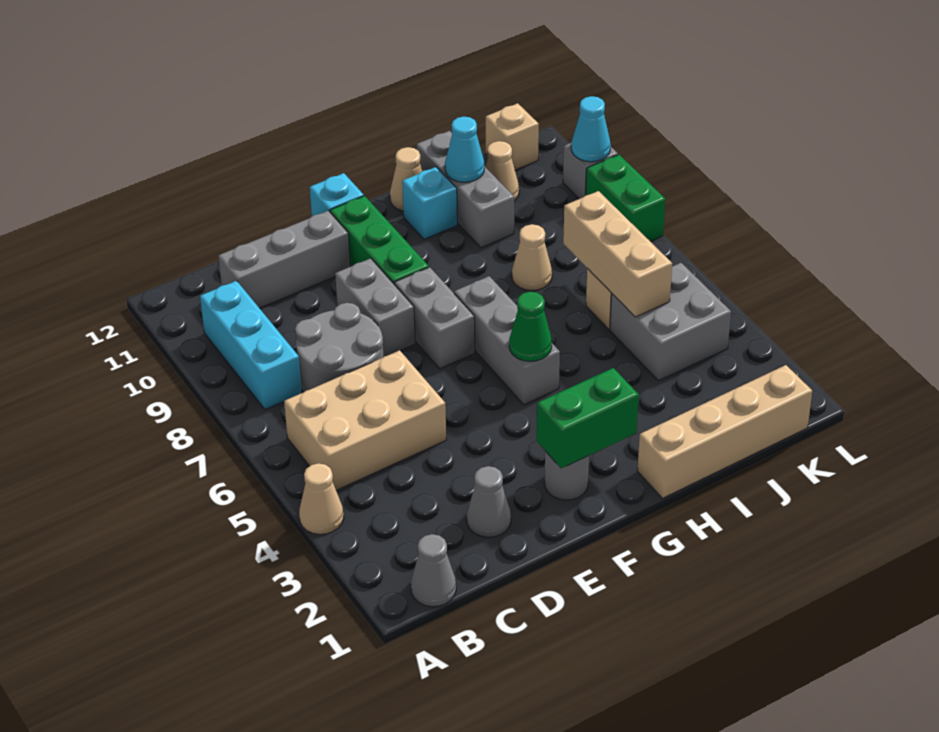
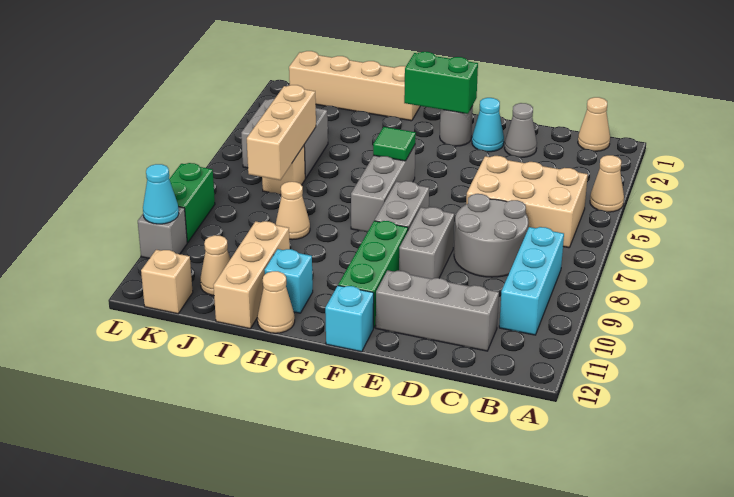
grey cone B1 level 1 -> tan cone B1 level 1
green cone G5 level 2 -> green tile G5 level 2
grey brick I10:I12 level 1 -> tan brick I10:I12 level 1
cyan cone I11 level 2 -> cyan cone E2 level 1

